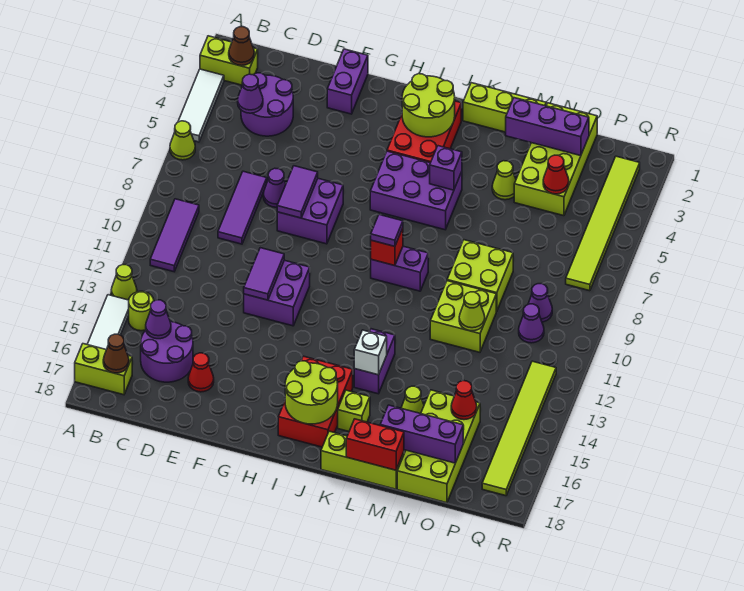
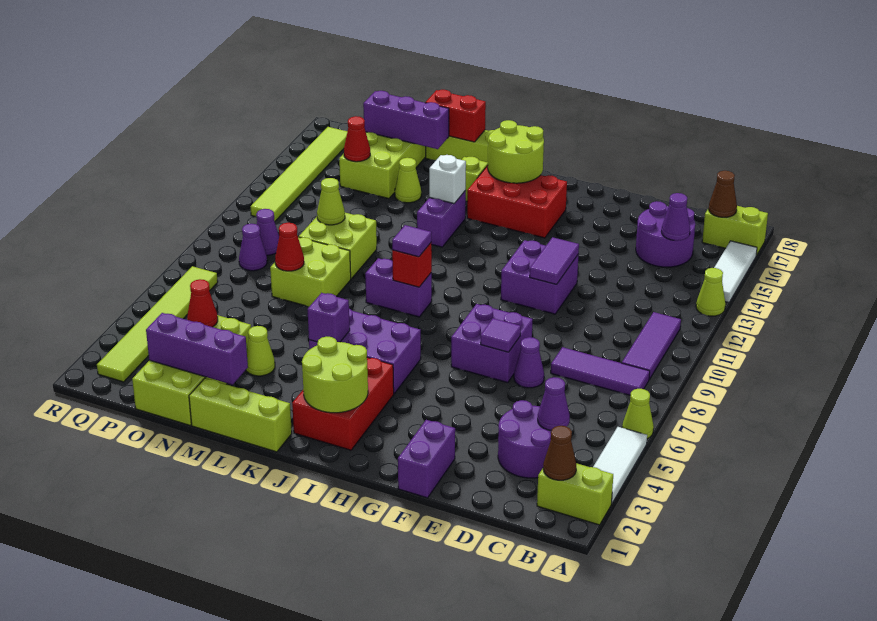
lime round brick B14 level 1 -> none
purple tile D7:D9 level 1 -> purple tile B8:D8 level 1
red cone E16 level 1 -> red cone N8 level 2
purple tile F7:F8 level 2 -> purple tile F7 level 2
red brick I15:J17 level 1 -> red brick H15:J16 level 1

